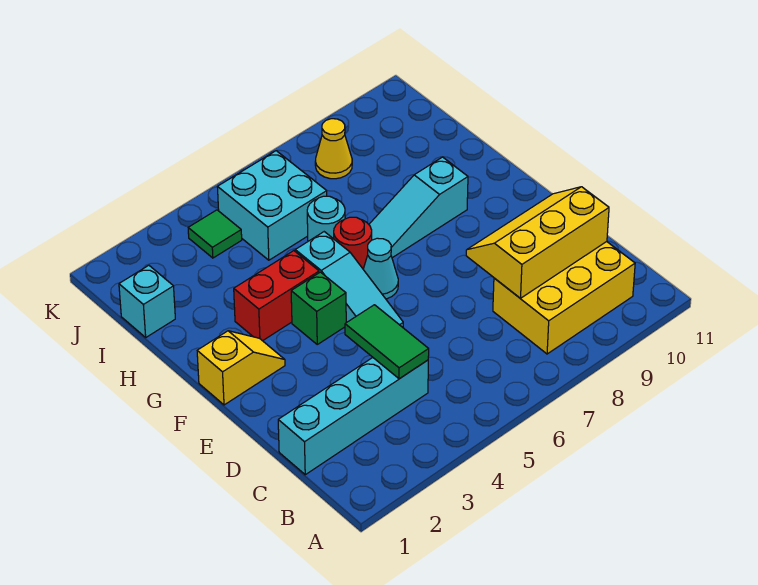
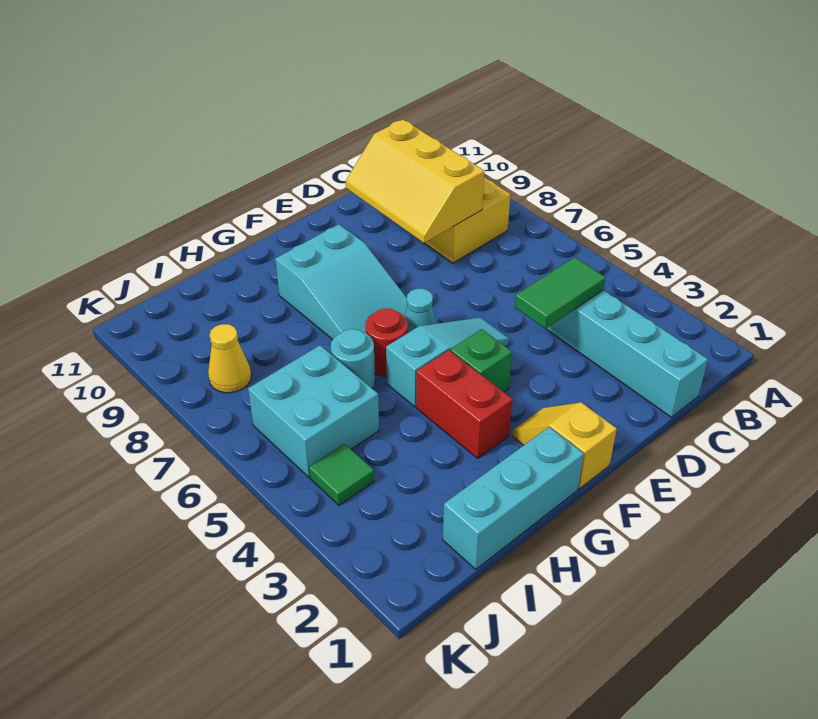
cyan slope G7:G9 level 1 top 9 -> cyan slope F7:G9 level 1 top 9
cyan brick I1 level 1 -> cyan brick G1:I1 level 1

